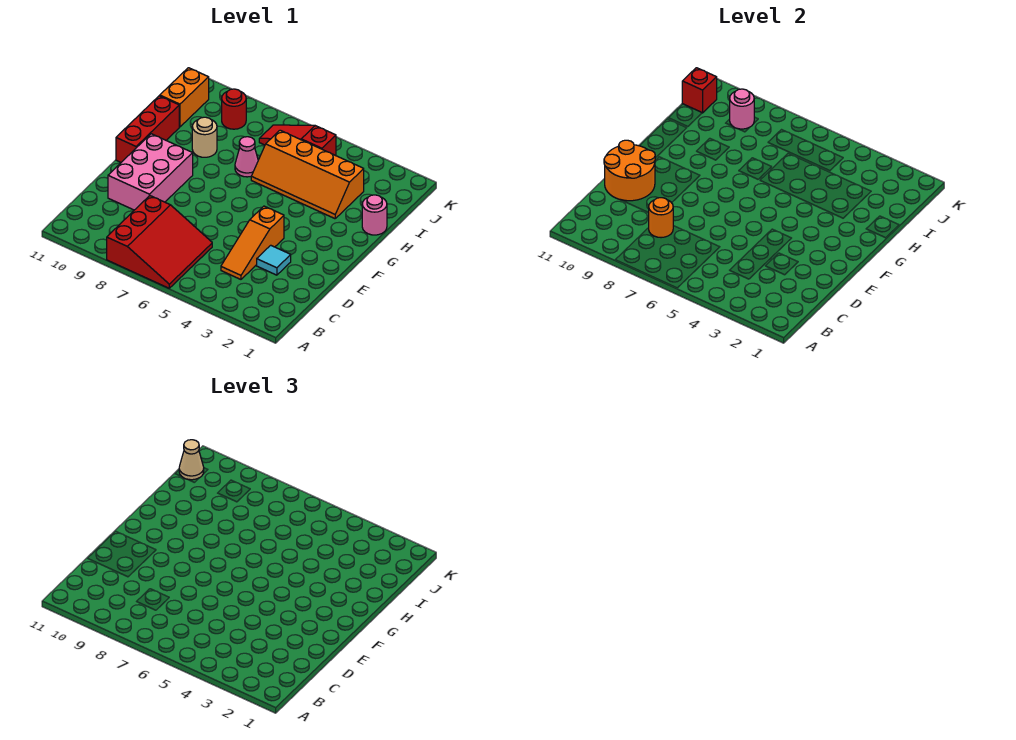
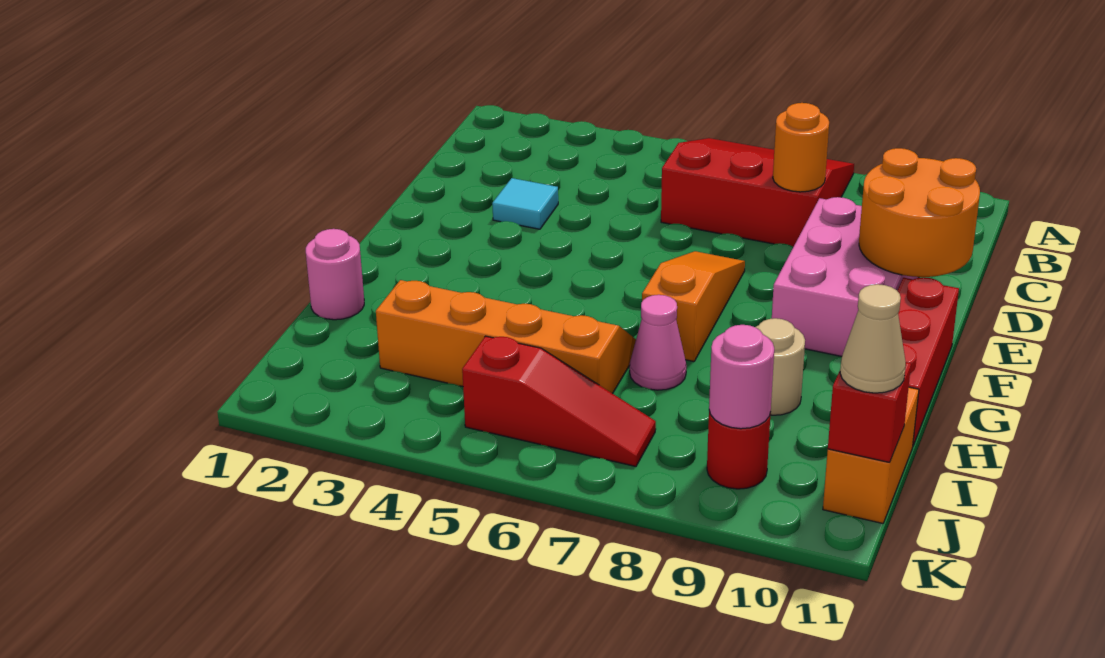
red slope A6:C8 level 1 top 8 -> red slope A6:C8 level 1 top C
orange slope C4:E4 level 1 top E -> orange slope E7:G7 level 1 top G

